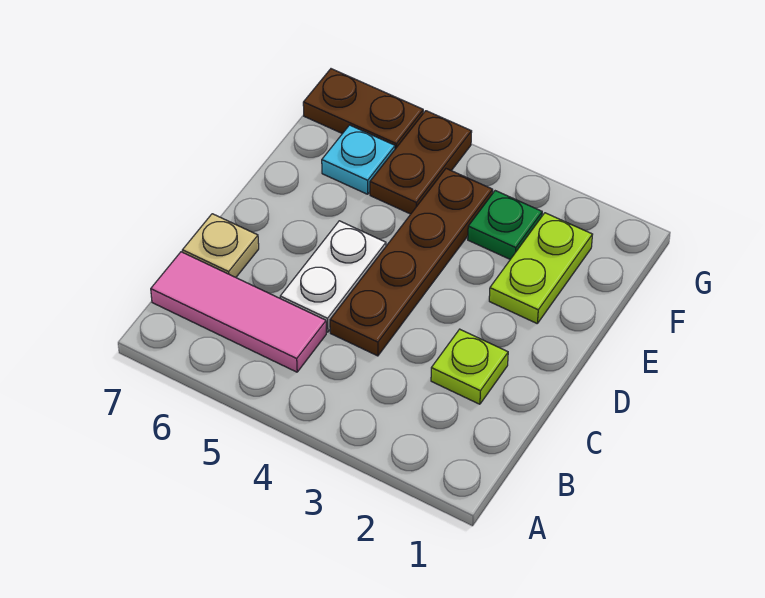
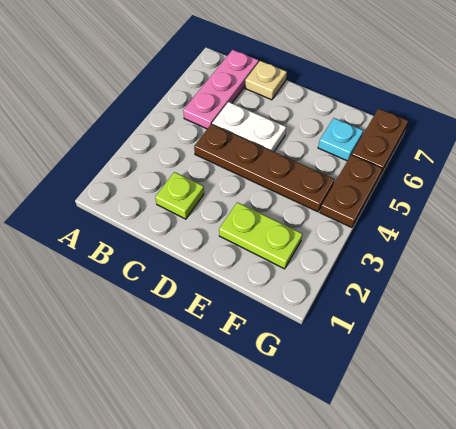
pink tile B5:B7 level 1 -> pink plate B5:B7 level 1
green plate F3 level 1 -> none
brown plate F5:G5 level 1 -> brown plate G4:G5 level 1

